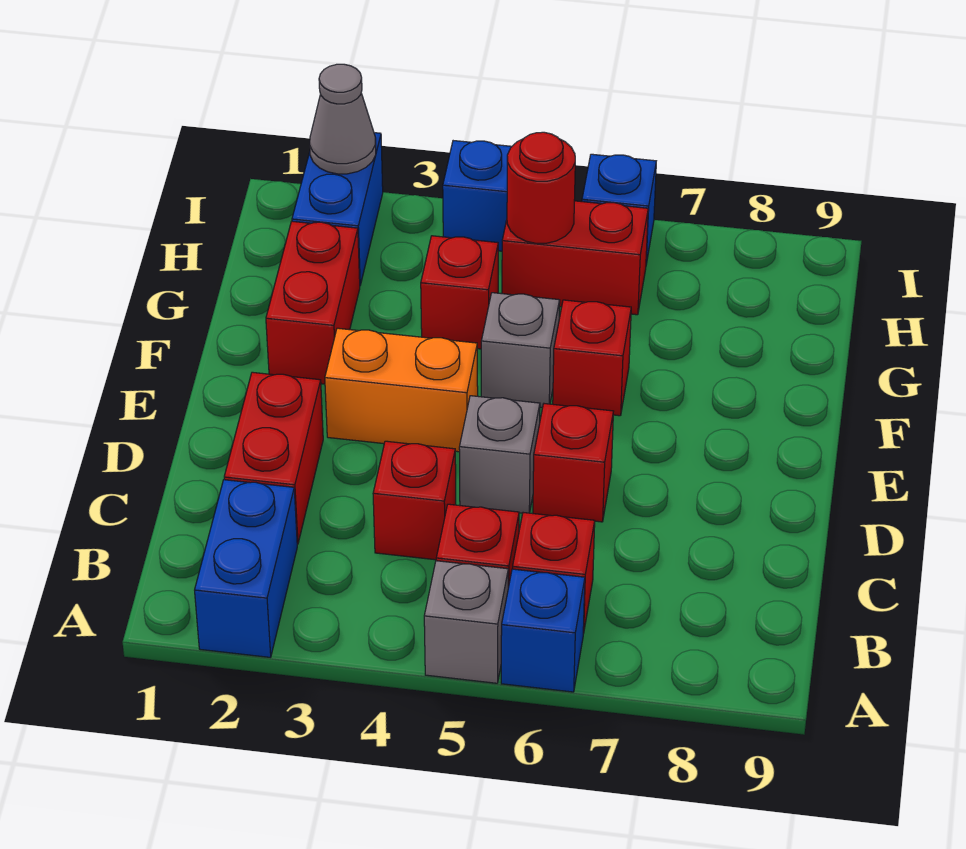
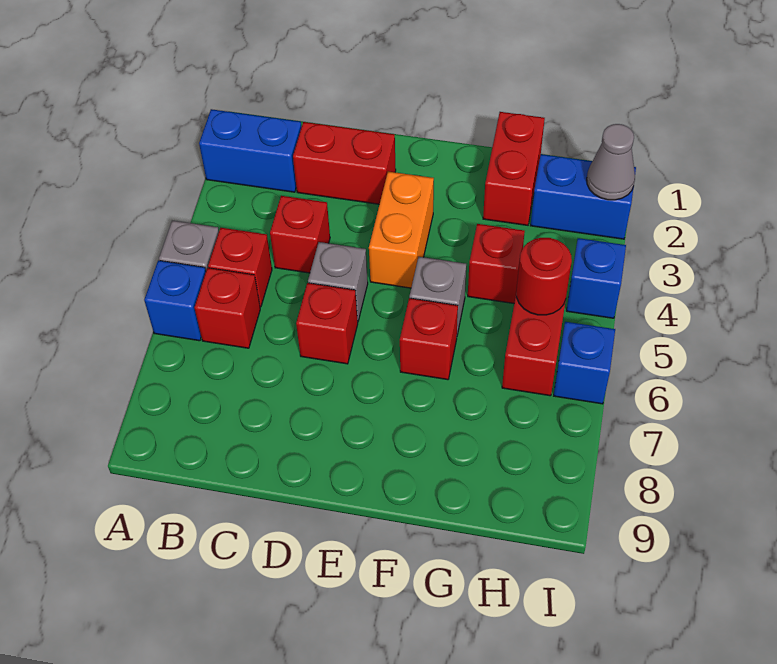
red brick F2:G2 level 1 -> red brick G1:G2 level 1

